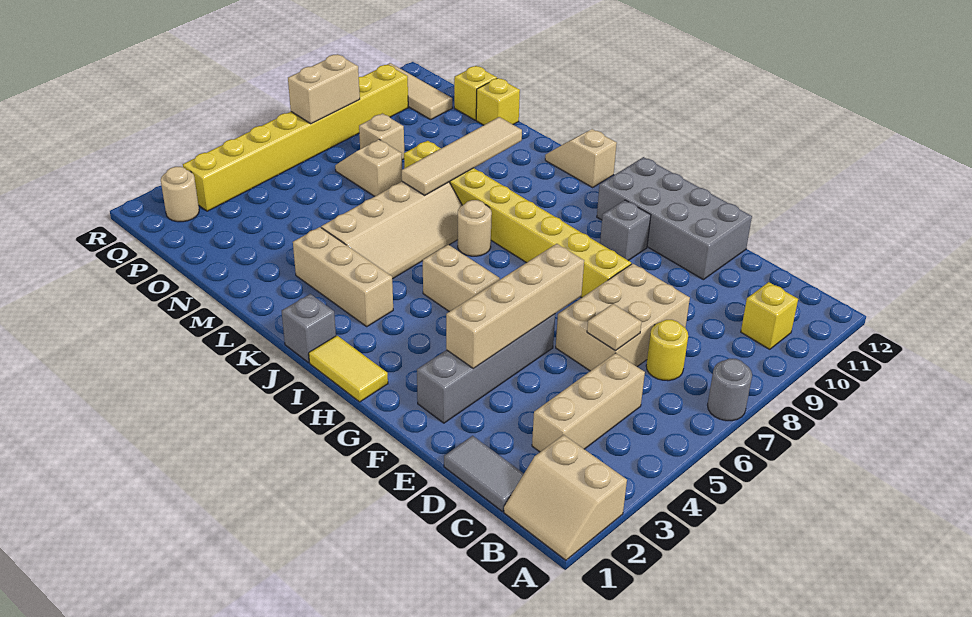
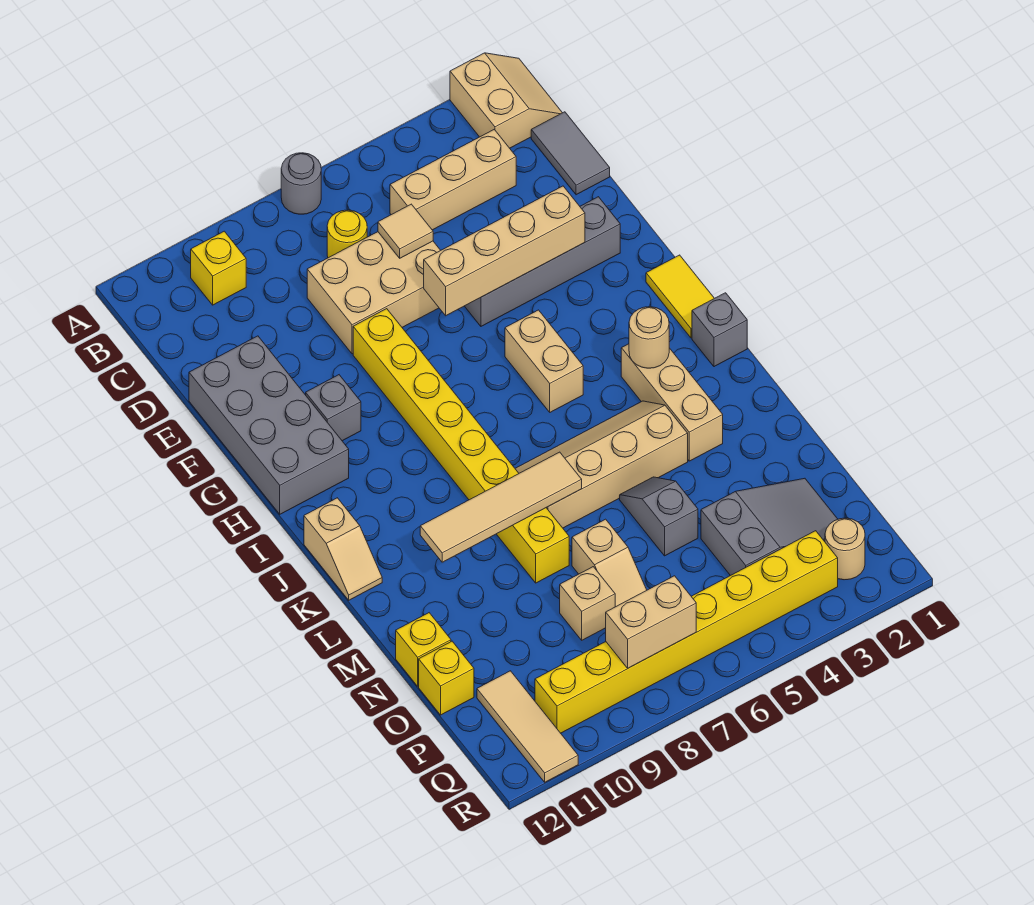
tan round brick J7 level 1 -> tan round brick J3 level 2
none -> grey slope M5:N5 level 1 top N
none -> grey slope O2:P4 level 1 top 4

